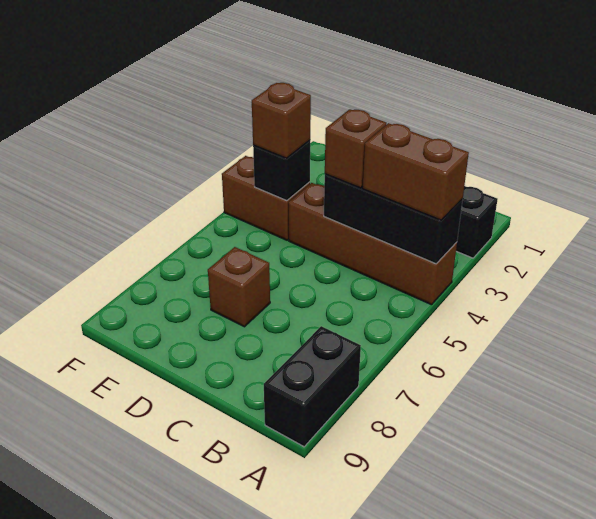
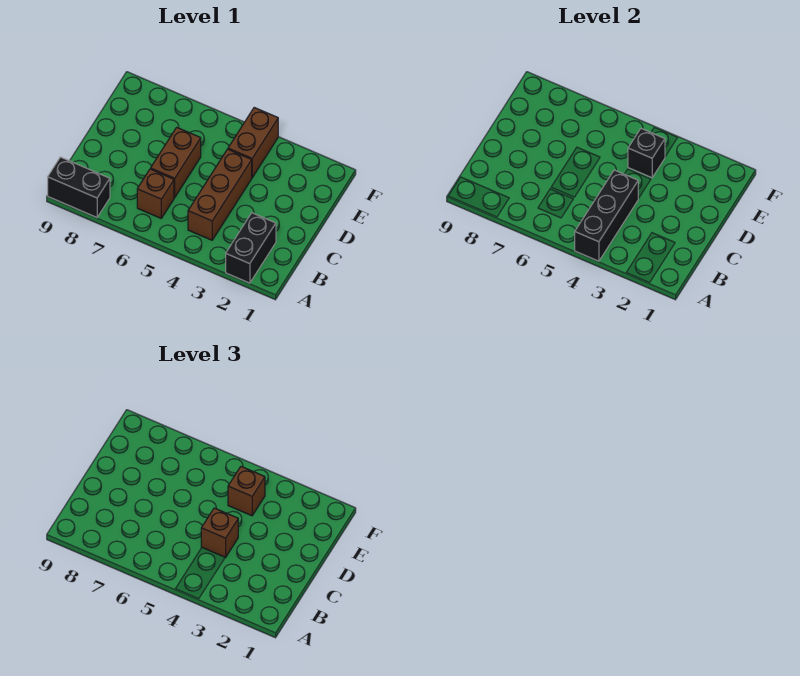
brown brick A4:D4 level 1 -> brown brick B4:D4 level 1
brown brick A4:B4 level 3 -> brown brick C6:D6 level 1
brown brick D7 level 1 -> brown brick B6 level 1

